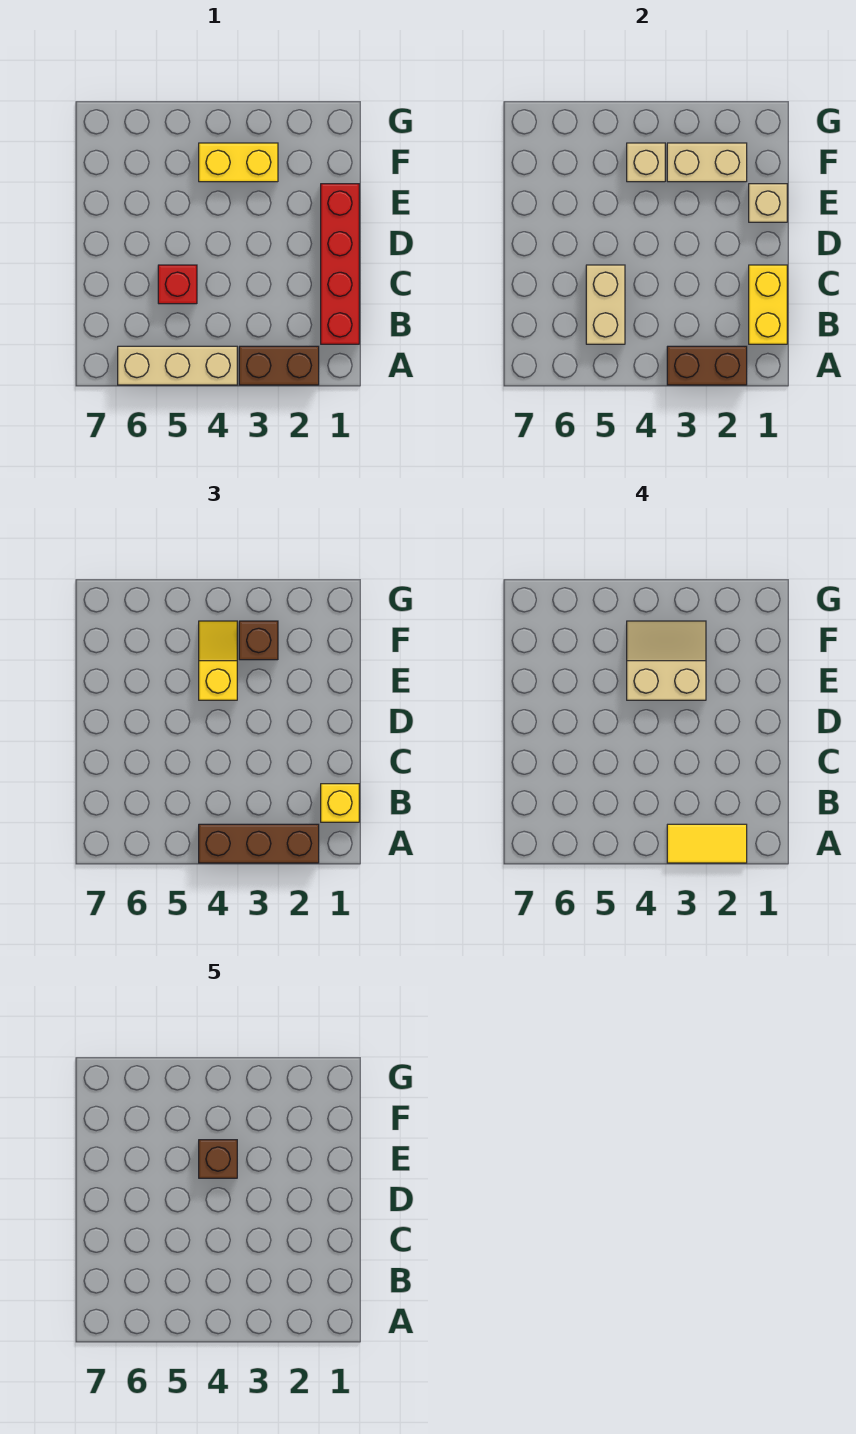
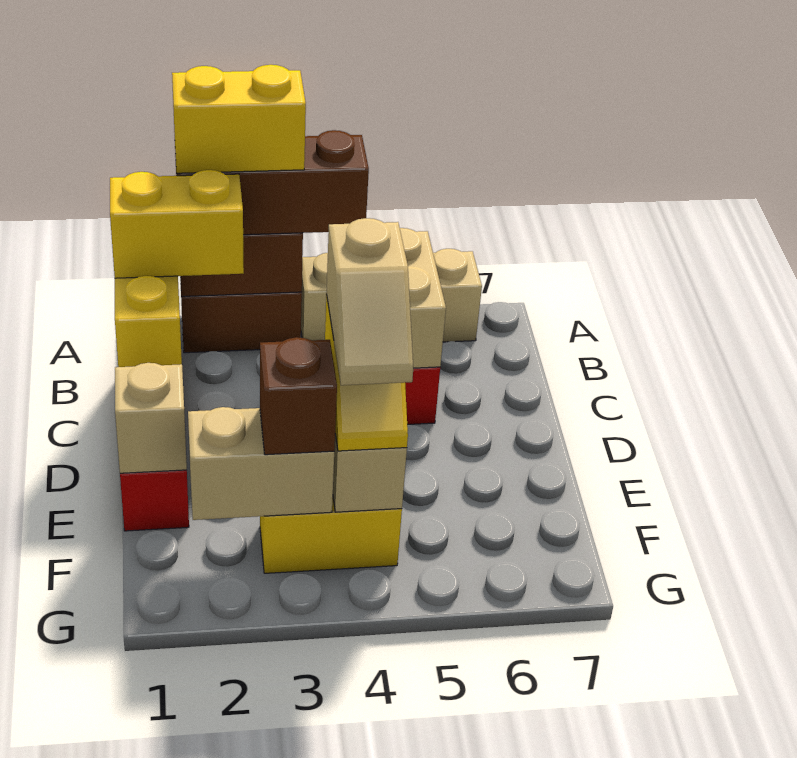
yellow tile A2:A3 level 4 -> yellow brick A2:A3 level 4
yellow brick B1 level 3 -> yellow brick B1:B2 level 3
tan slope E3:F4 level 4 top E -> tan slope E4:F4 level 4 top E
brown brick E4 level 5 -> none

